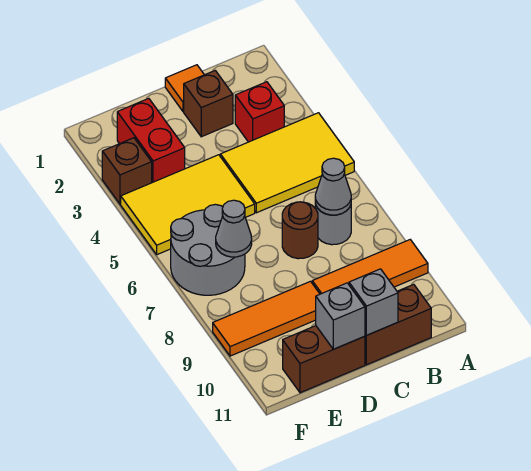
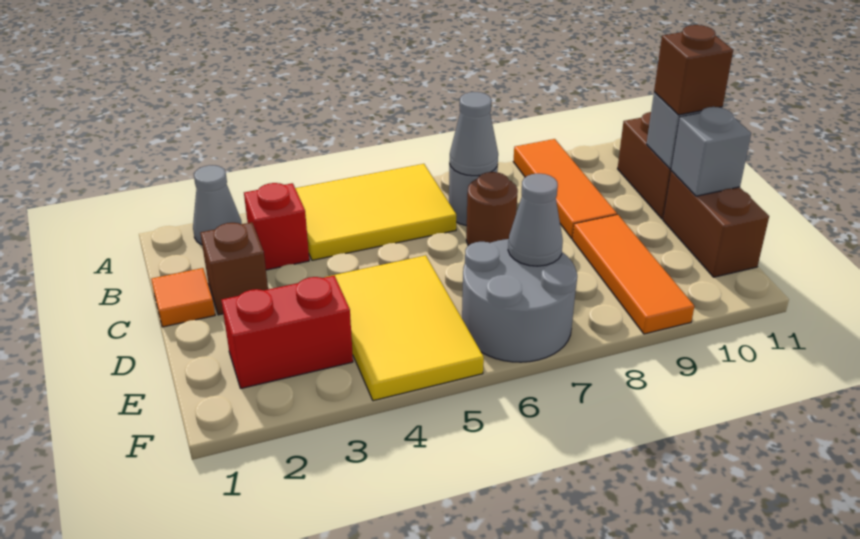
none -> grey cone A2 level 1
yellow tile A4:C5 level 1 -> yellow tile A4:B6 level 1
brown brick F3 level 1 -> brown brick C11 level 3

